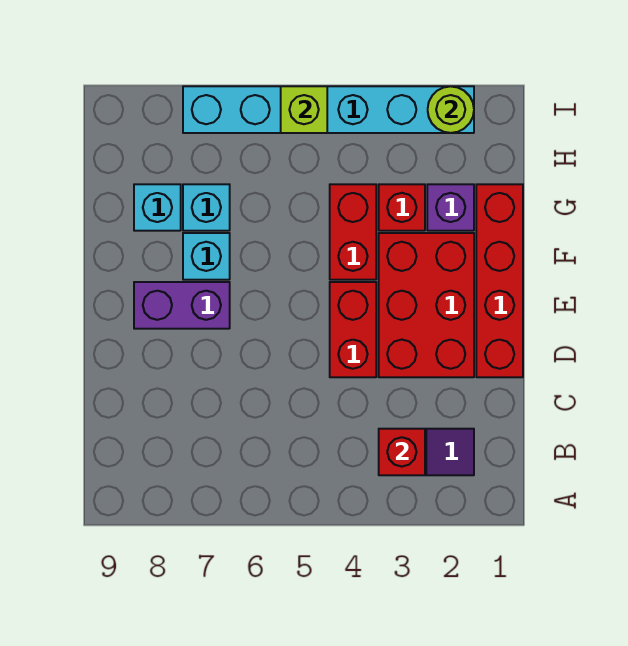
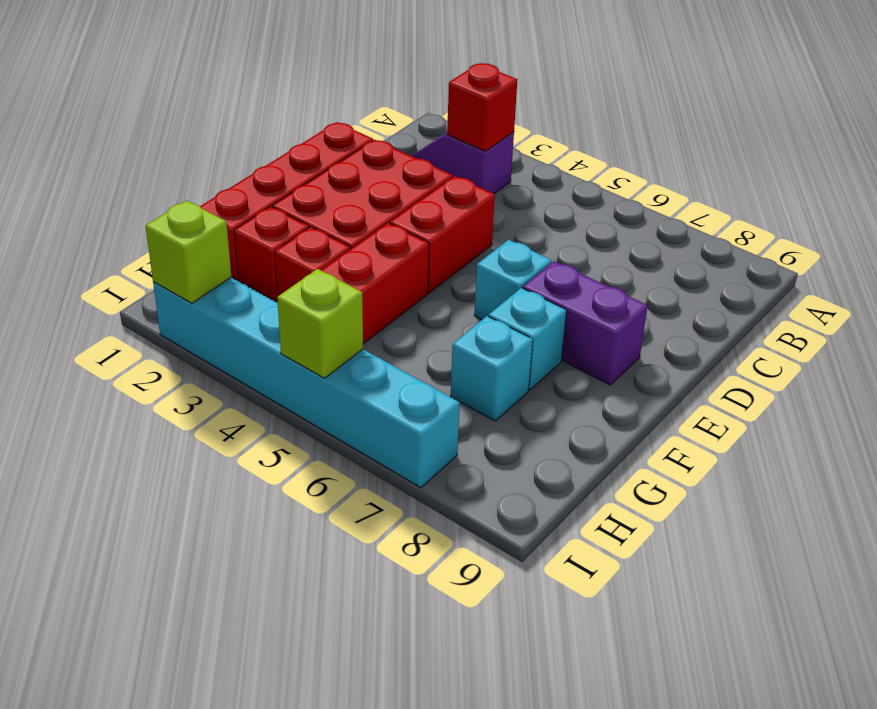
purple brick G2 level 1 -> red brick G2 level 1
cyan brick G8 level 1 -> cyan brick E6 level 1
lime round brick I2 level 2 -> lime brick I2 level 2

